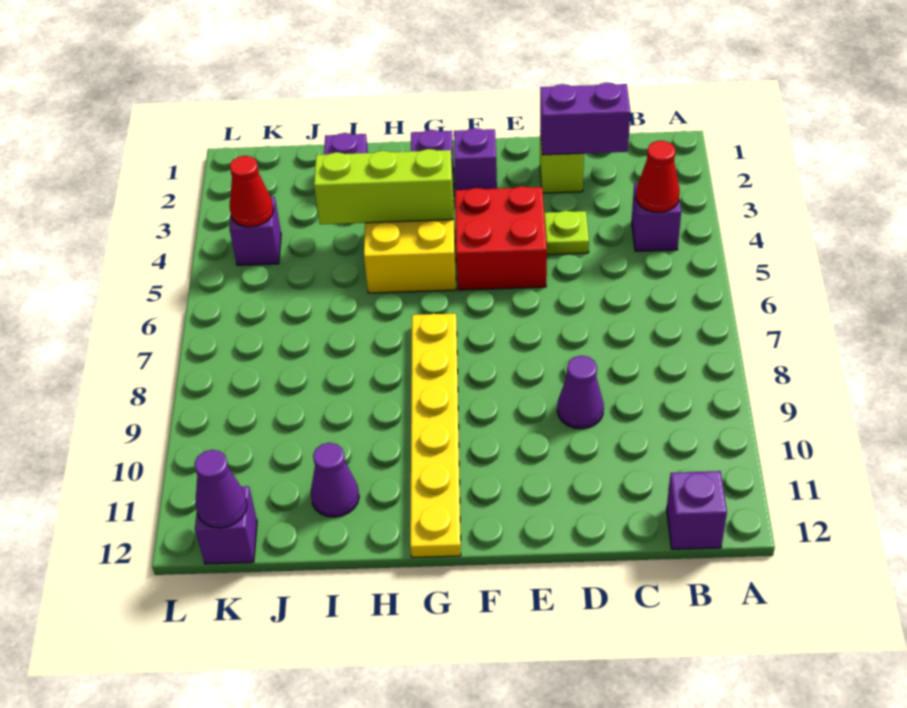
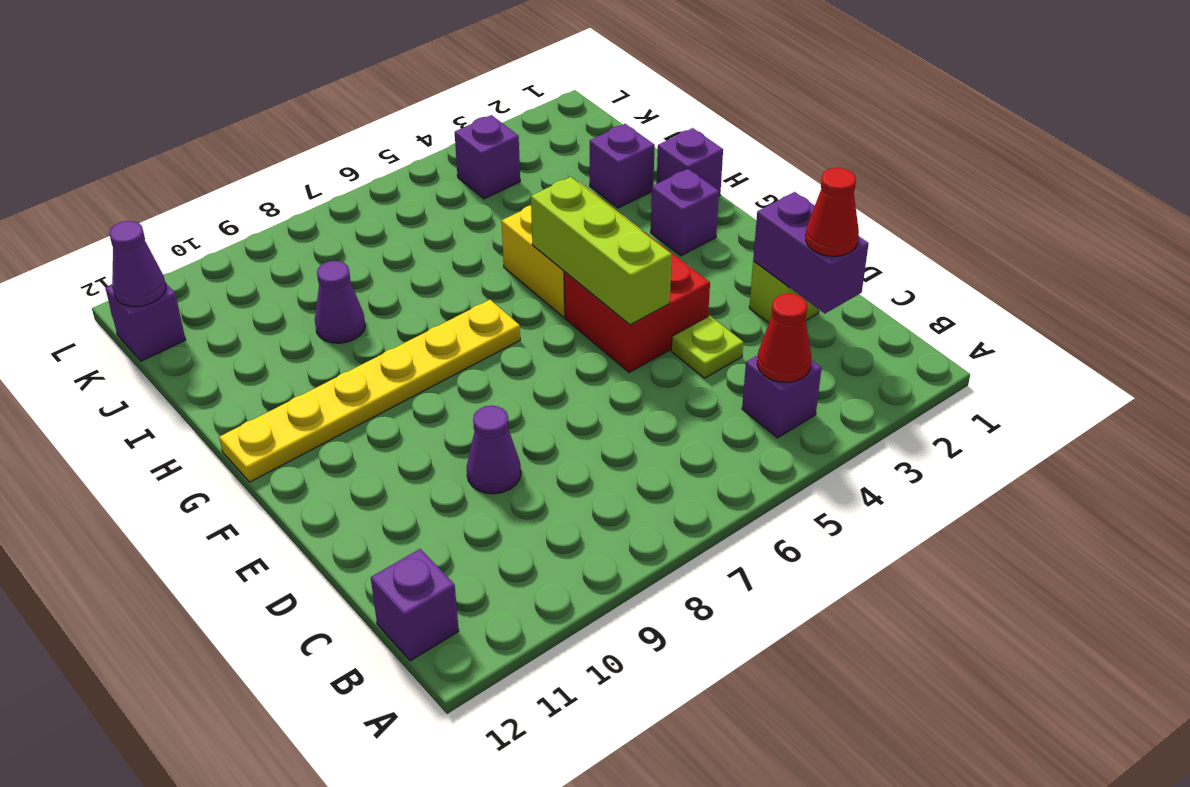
purple brick F2 level 1 -> purple brick H1 level 1
lime brick G4:I4 level 2 -> lime brick E5:G5 level 2
purple cone I11 level 1 -> purple cone I9 level 1
red cone K4 level 2 -> red cone C2 level 3

